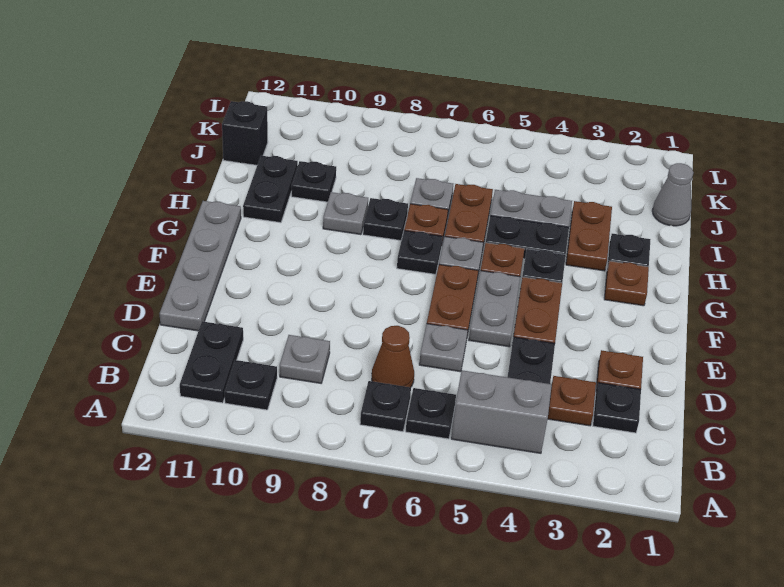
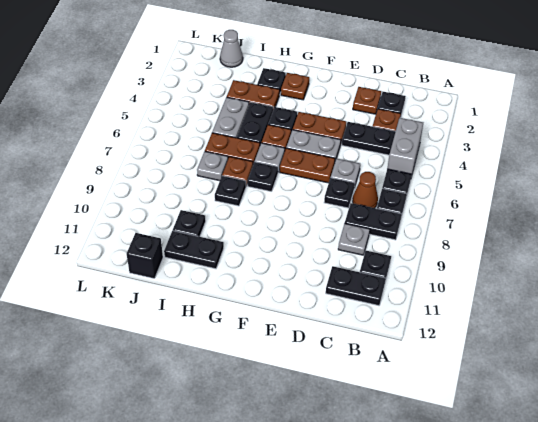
none -> black plate B8:C8 level 1
none -> black plate D7 level 1
grey plate D12:G12 level 1 -> none
grey plate H9 level 1 -> none

